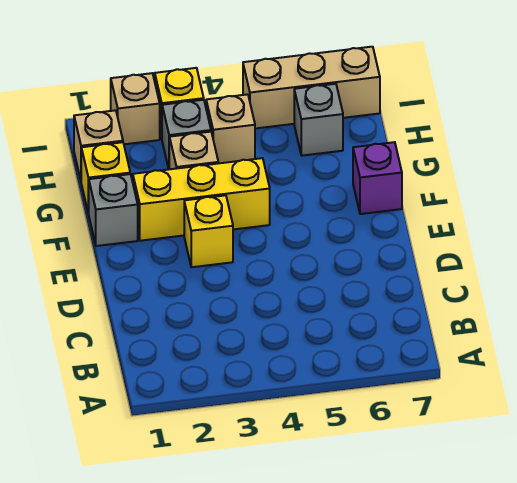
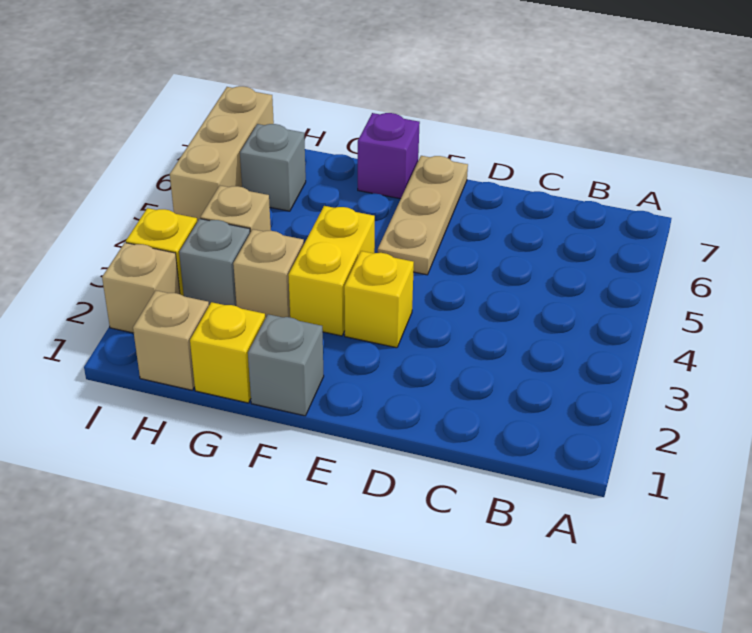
none -> tan plate E5:E7 level 1
yellow brick F2:F4 level 1 -> yellow brick F3:F4 level 1

